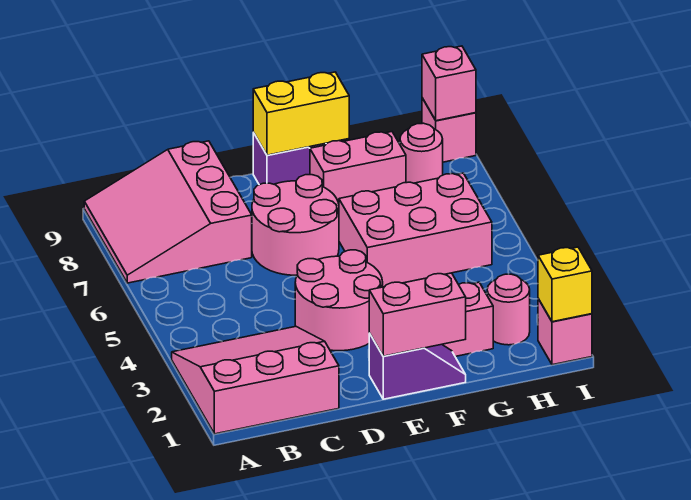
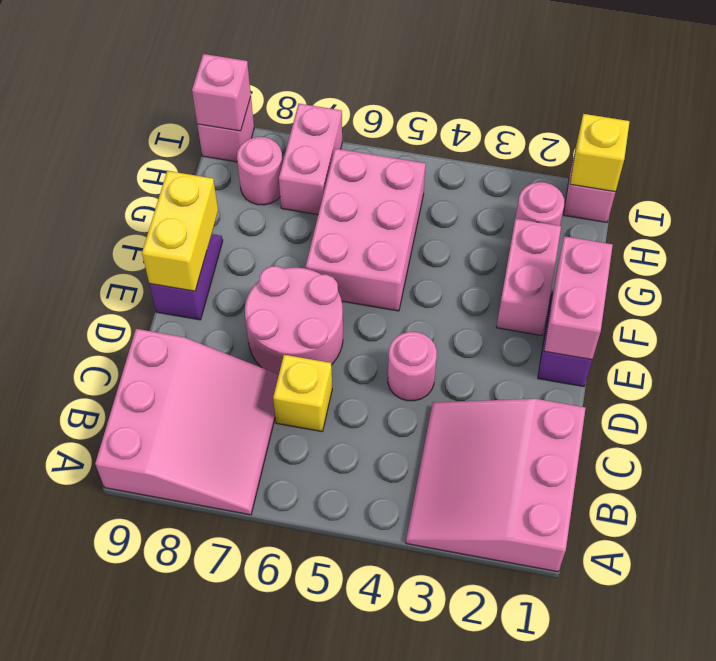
pink slope A7:C9 level 1 top C -> pink slope A7:C9 level 1 top 9
none -> yellow brick C6 level 1
pink round brick D3:E4 level 1 -> pink round brick D4 level 1
pink brick F8:G8 level 1 -> pink brick H7:I7 level 1

